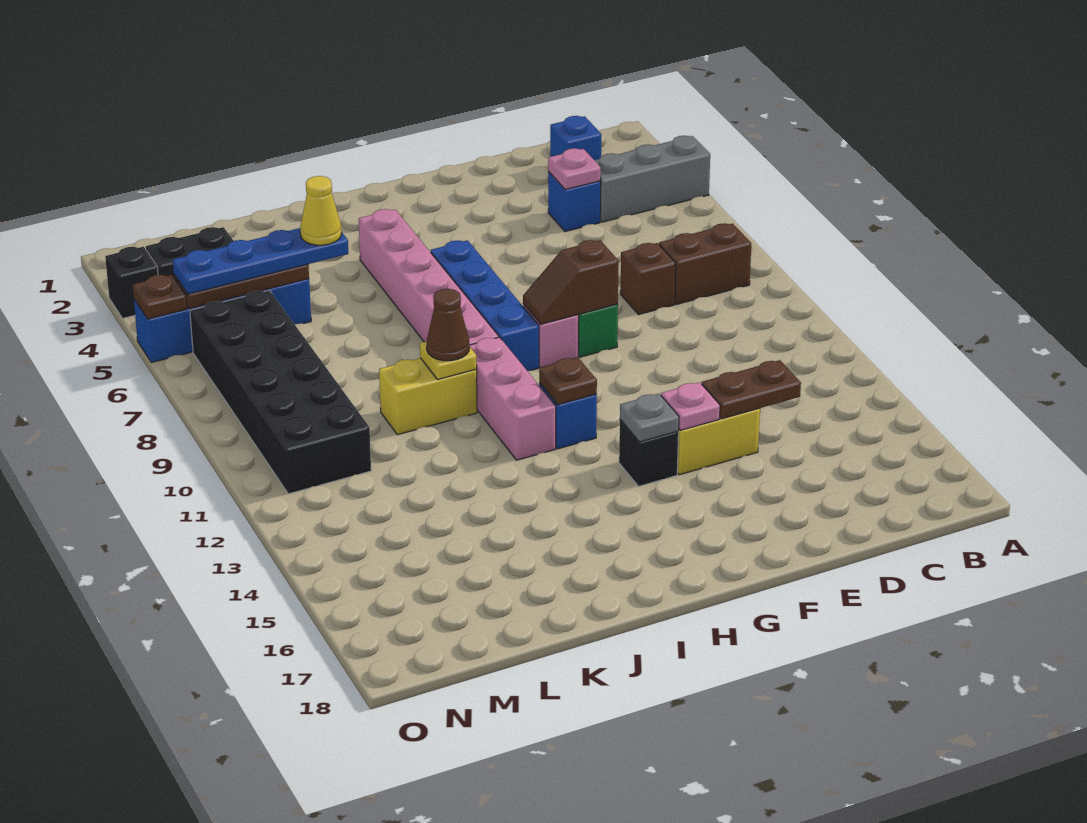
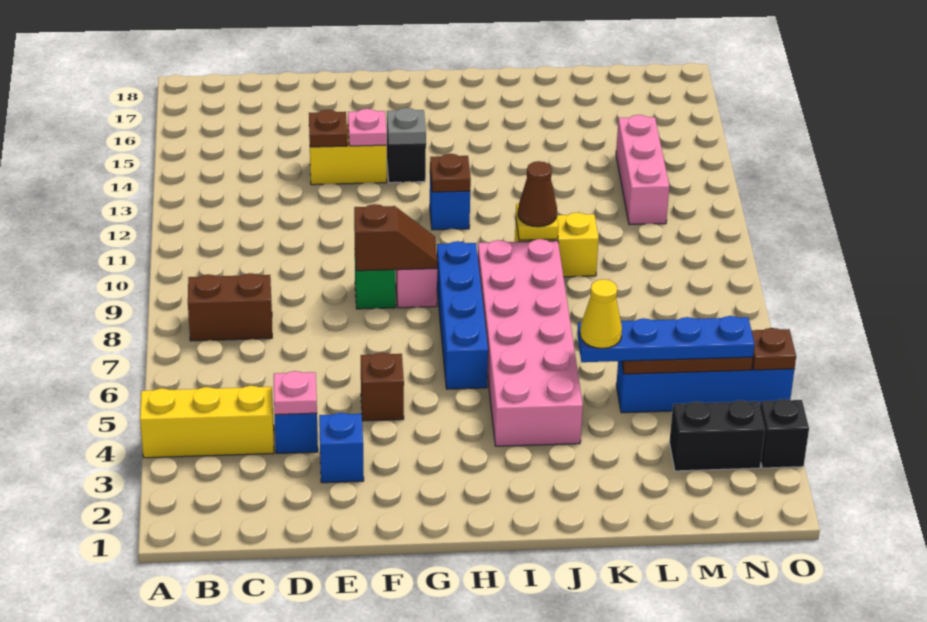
grey brick A4:C4 level 1 -> yellow brick A4:C4 level 1
blue brick C2 level 1 -> blue brick E3 level 1
brown brick D8 level 1 -> brown brick F5 level 1
brown plate D14:E14 level 2 -> brown plate E14 level 2
pink brick I4:I9 level 1 -> pink brick I4:J9 level 1
pink brick I10:I12 level 1 -> pink brick M12:M14 level 1
black brick M6:N11 level 1 -> none

